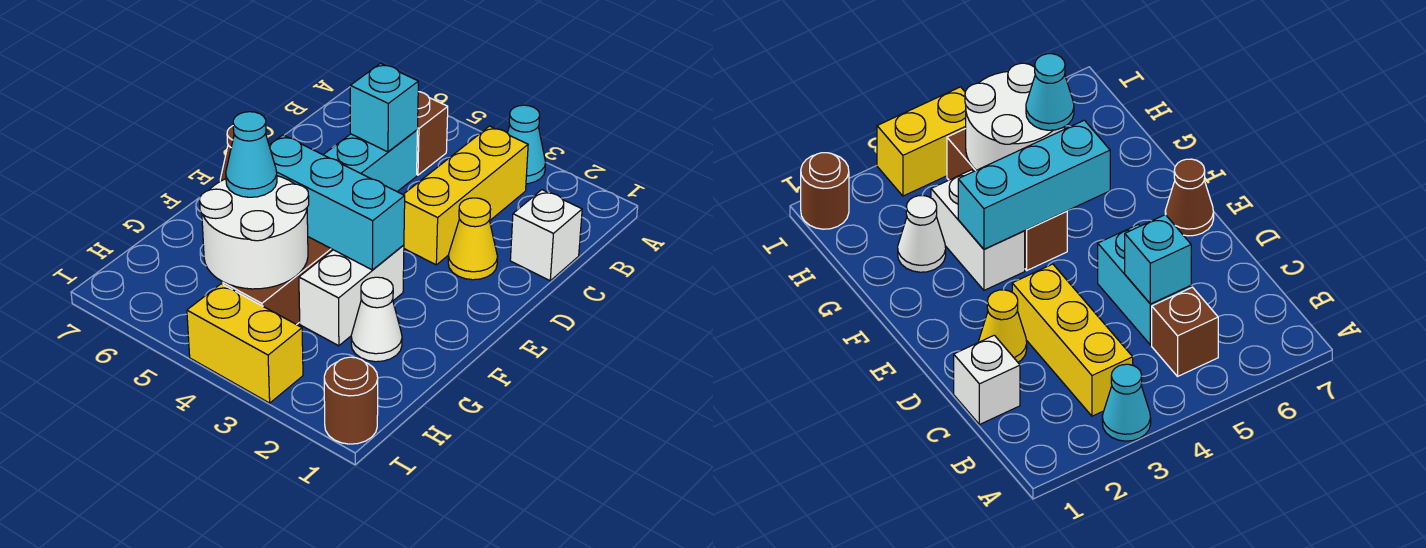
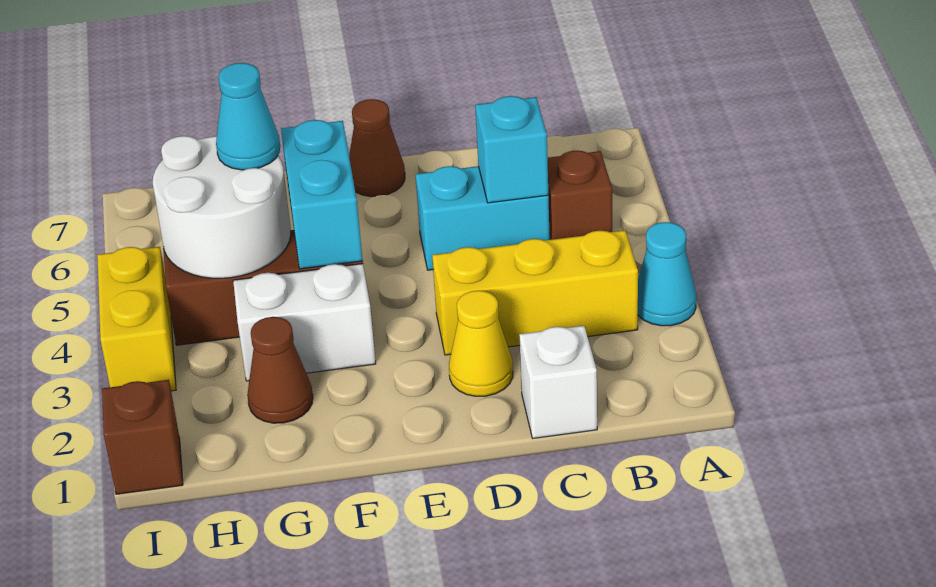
cyan brick F3:F5 level 2 -> cyan brick F4:F5 level 2
white cone G2 level 1 -> brown cone G2 level 1
brown round brick I1 level 1 -> brown brick I1 level 1

